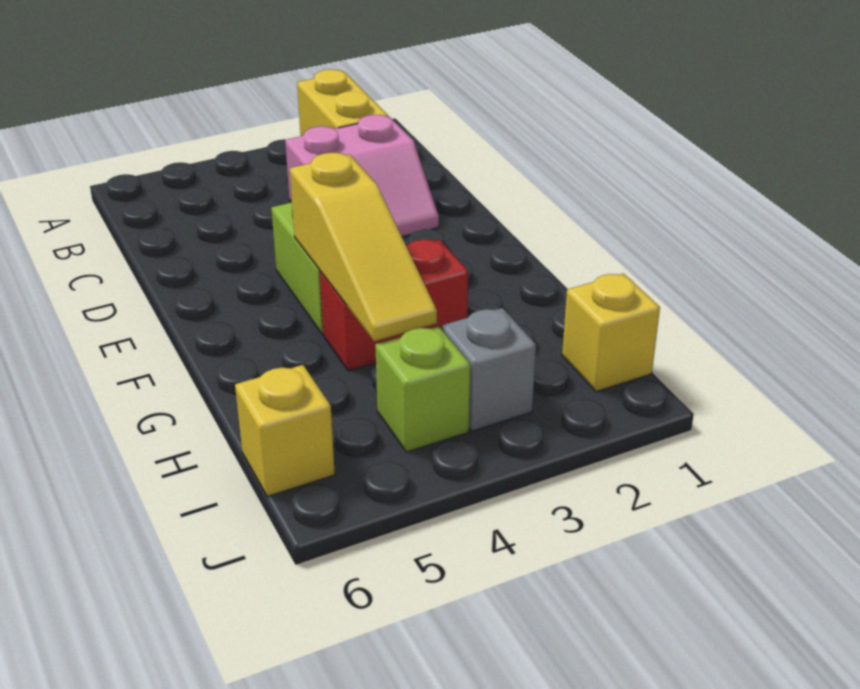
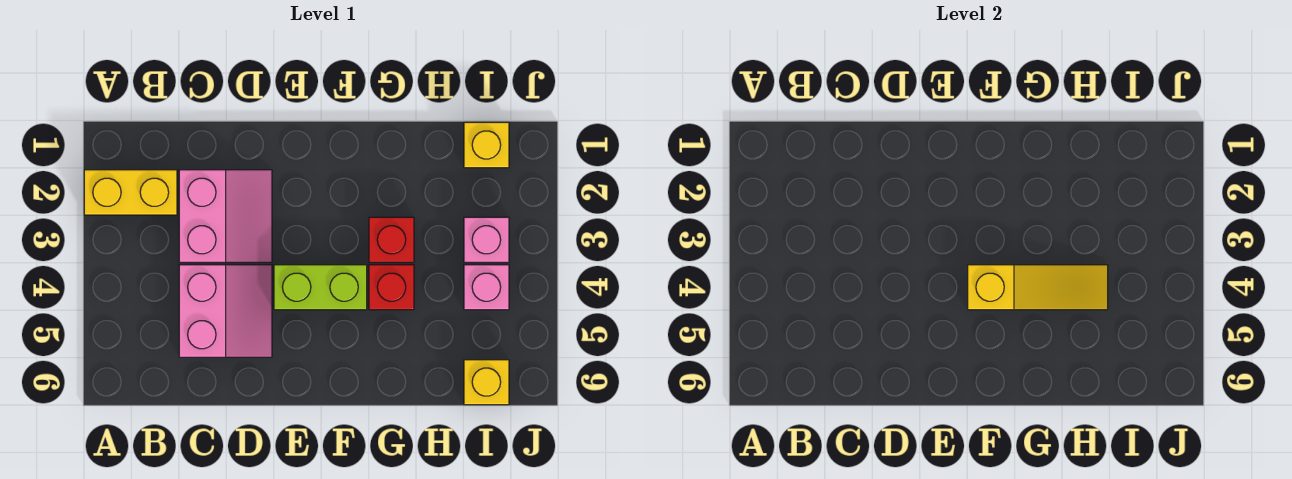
none -> pink slope C4:D5 level 1 top C
grey brick I3 level 1 -> pink brick I3 level 1
lime brick I4 level 1 -> pink brick I4 level 1

